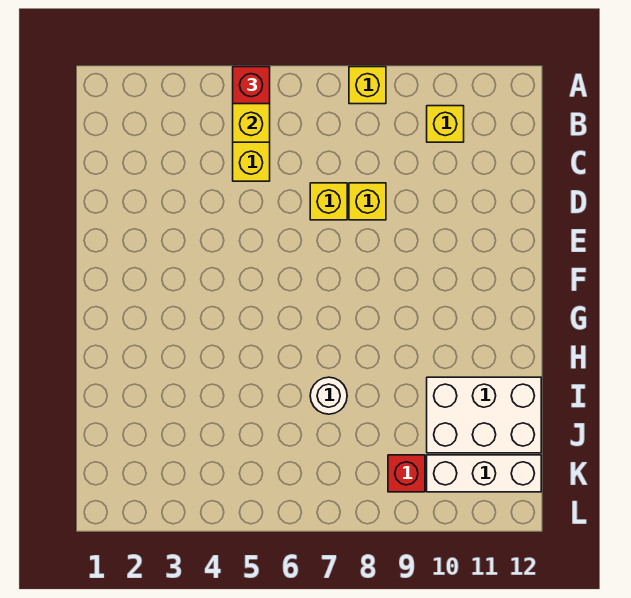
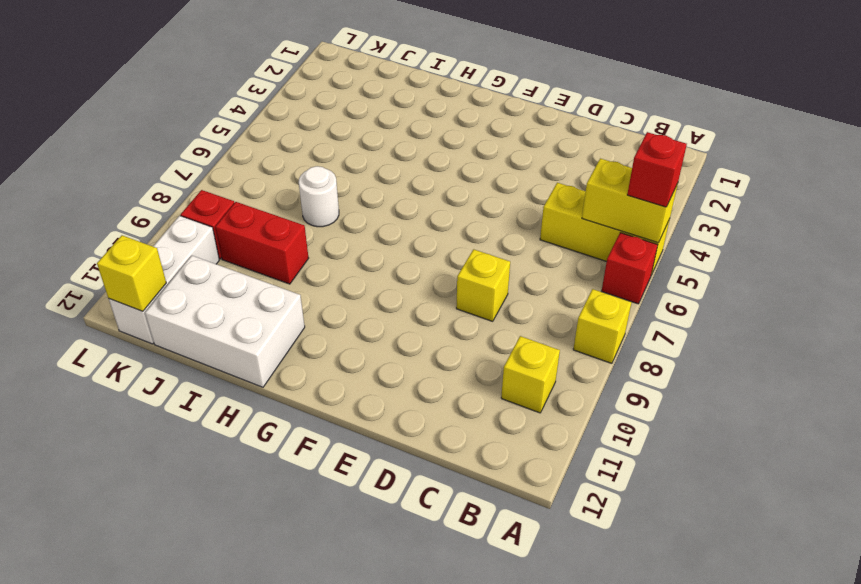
none -> red brick A6 level 1
yellow brick D7 level 1 -> yellow brick K12 level 2
none -> red brick I9:J9 level 1
white brick I10:J12 level 1 -> white brick H11:J12 level 1

